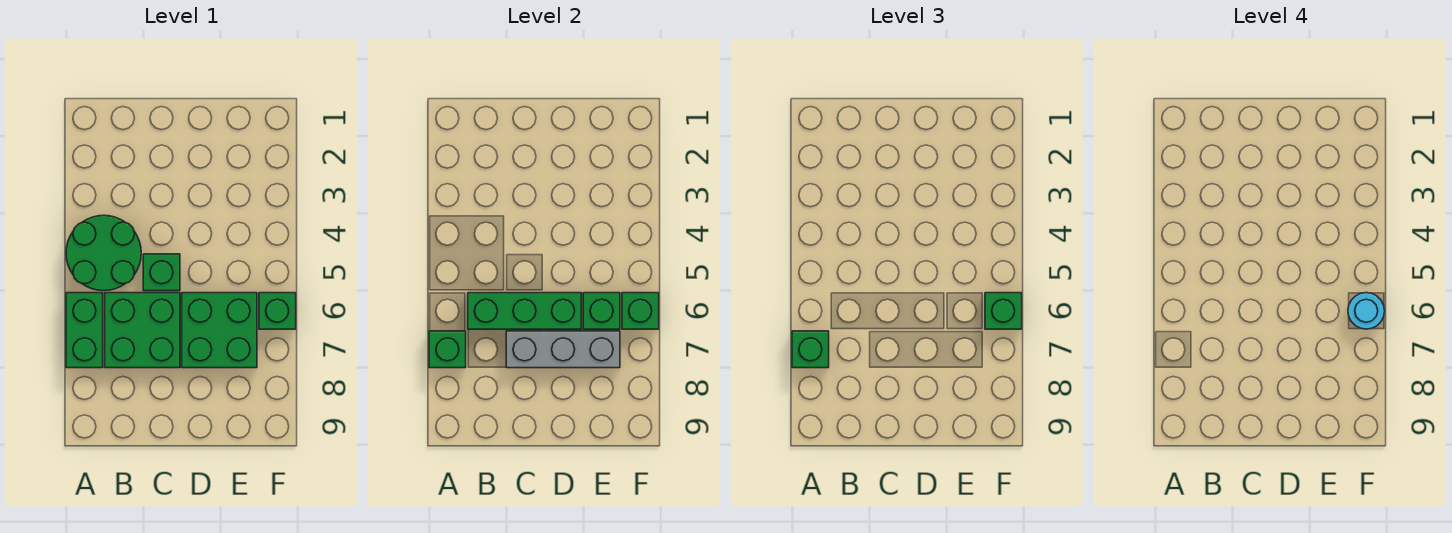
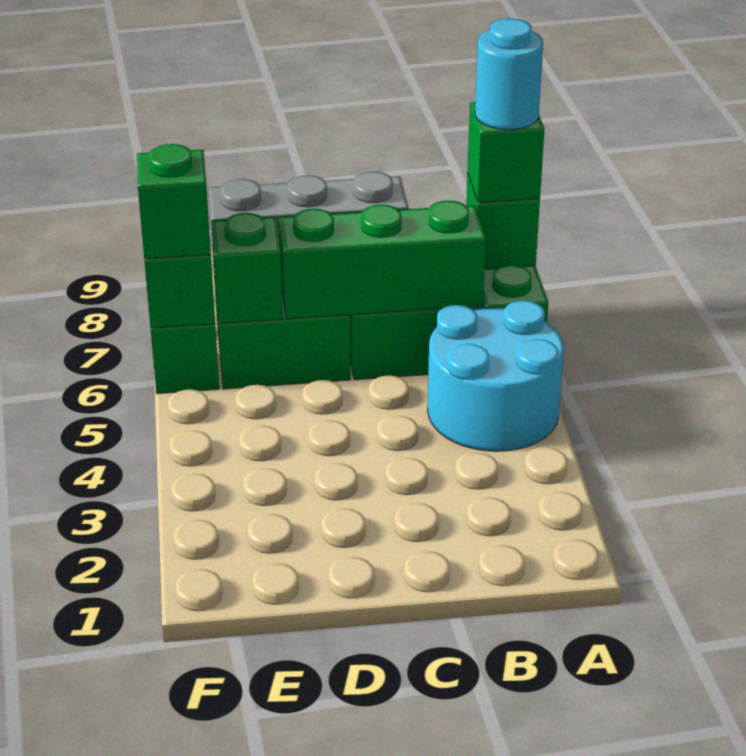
green round brick A4:B5 level 1 -> cyan round brick A4:B5 level 1
green brick C5 level 1 -> none
cyan round brick F6 level 4 -> cyan round brick A7 level 4

